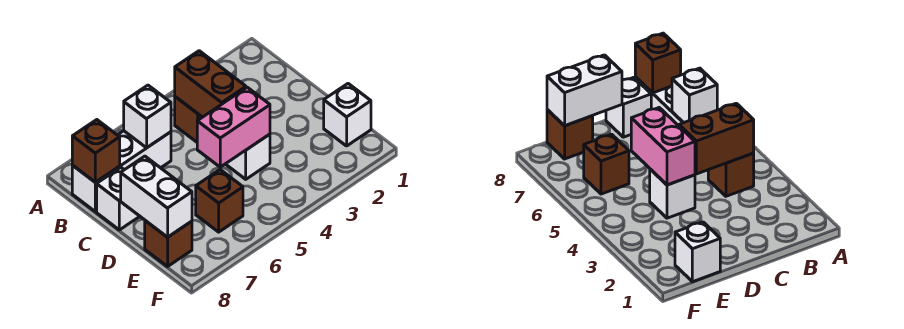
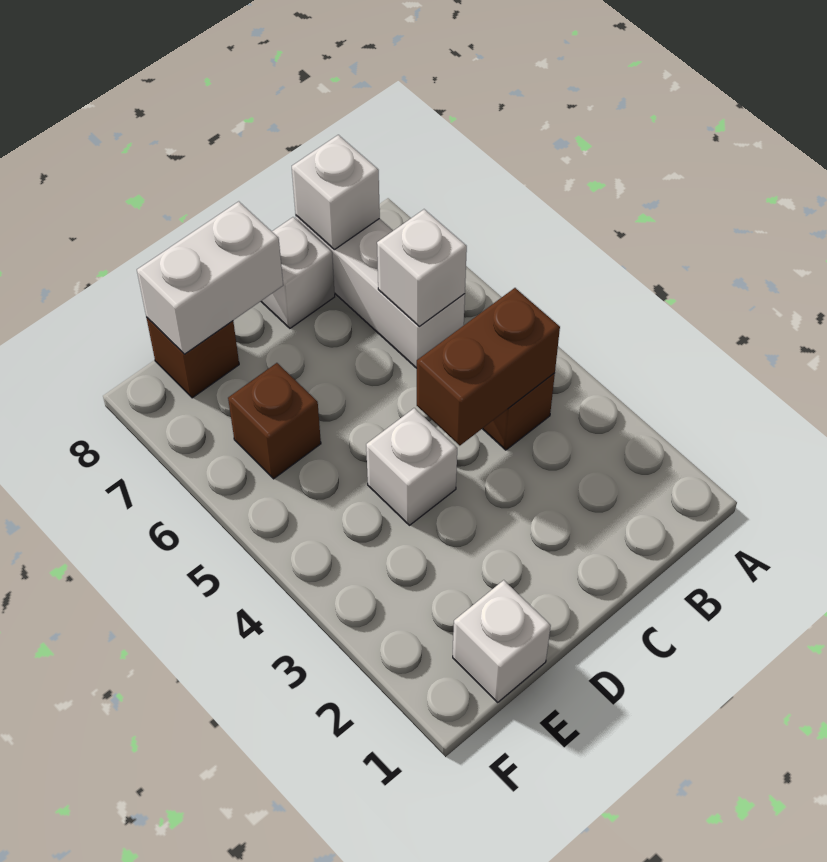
brown brick B8 level 2 -> white brick B8 level 2
pink brick D4:D5 level 2 -> none

